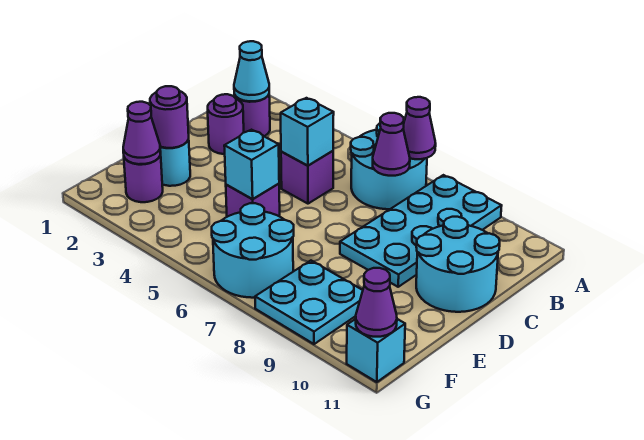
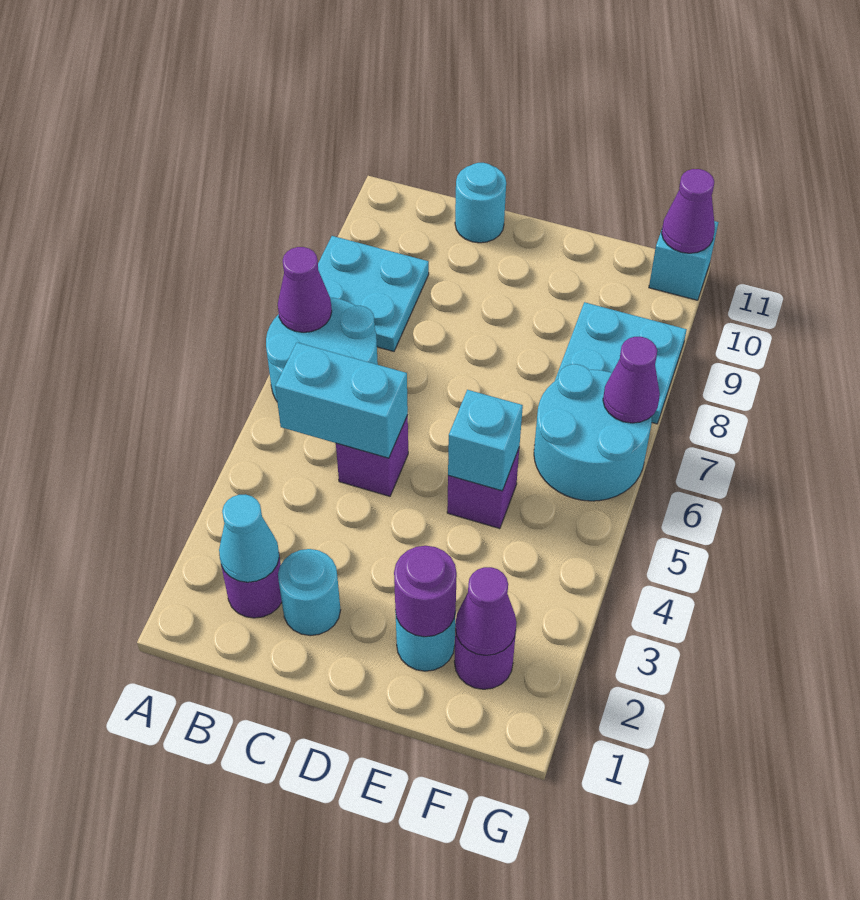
cyan plate A8:D9 level 1 -> cyan plate A8:B9 level 1
purple cone B7 level 2 -> purple cone G7 level 2
purple round brick C2 level 1 -> cyan round brick C2 level 1
cyan brick C5 level 2 -> cyan brick B5:C5 level 2
cyan round brick C10:D11 level 1 -> cyan round brick C11 level 1

